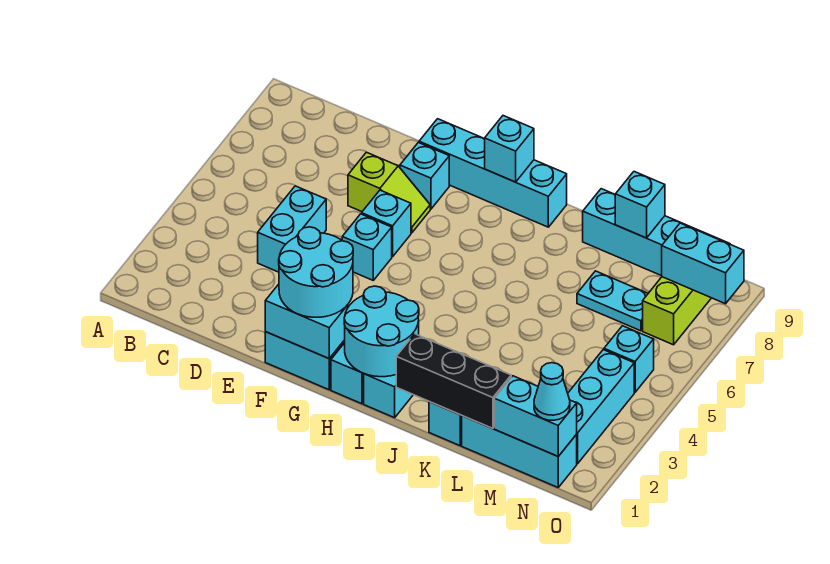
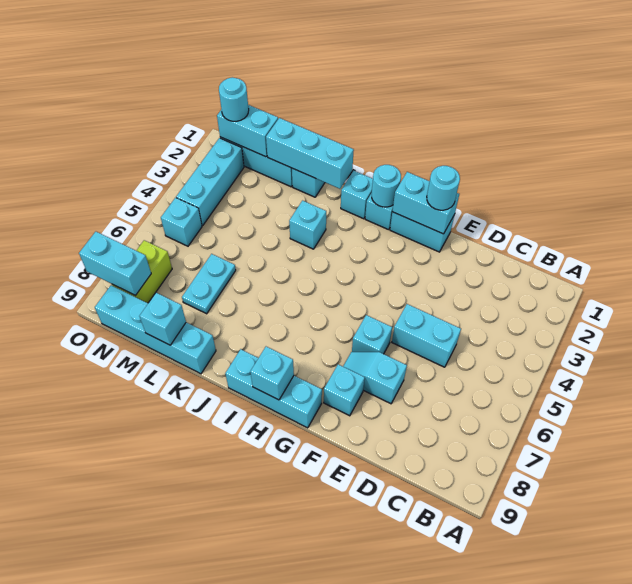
cyan brick D4:D5 level 1 -> cyan brick D5:E5 level 1
lime slope E7:F7 level 1 top E -> cyan slope E7:F7 level 1 top E
cyan round brick F1:G2 level 3 -> cyan round brick F1 level 3
cyan brick F5 level 1 -> cyan brick J3 level 1
cyan brick F9:I9 level 1 -> cyan brick G9:I9 level 1
cyan round brick H1:I2 level 2 -> cyan round brick H1 level 2
black brick J1:L1 level 2 -> cyan brick J1:L1 level 2
cyan plate L7:M7 level 1 -> cyan plate L6:L7 level 1
cyan cone N1 level 3 -> cyan round brick N1 level 3

